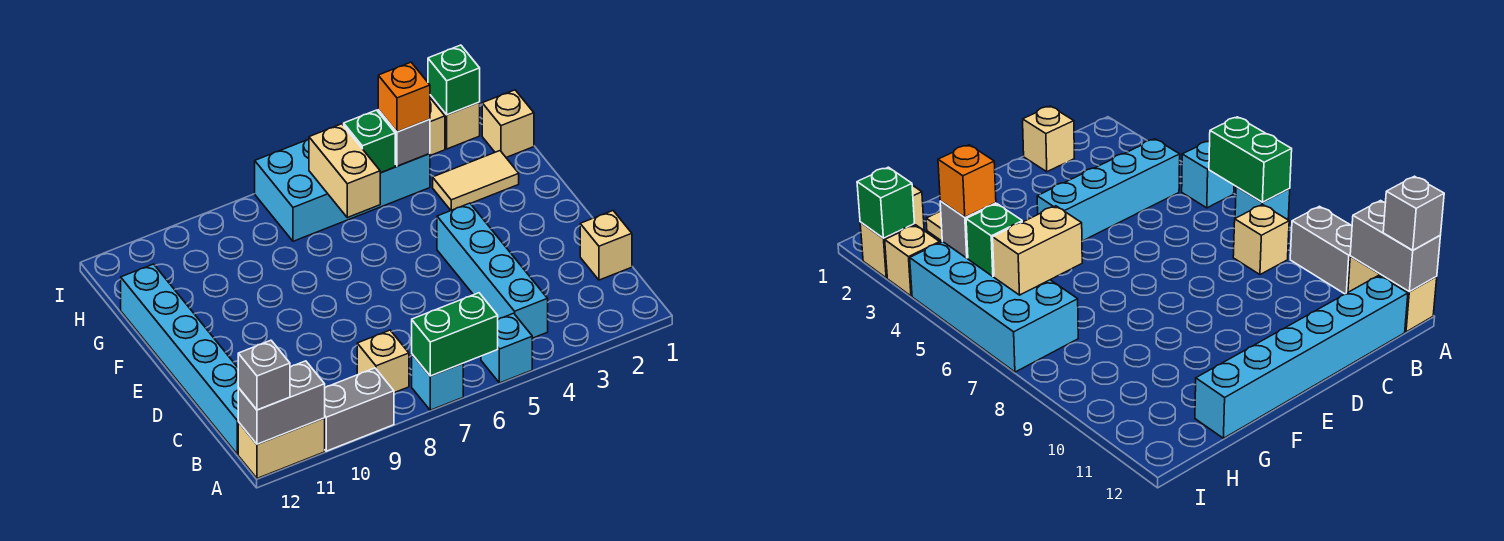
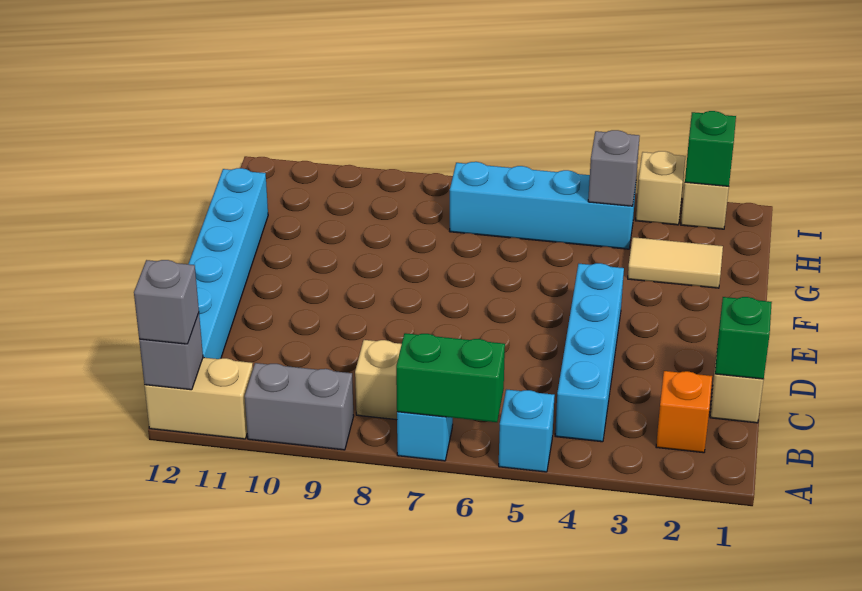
grey brick A11:A12 level 2 -> grey brick A12 level 2
tan brick G6:H6 level 2 -> none
tan brick H1 level 1 -> none
cyan brick H4:I7 level 1 -> cyan brick H4:H7 level 1
orange brick H4 level 3 -> orange brick B2 level 1
green brick H5 level 2 -> green brick C1 level 2

